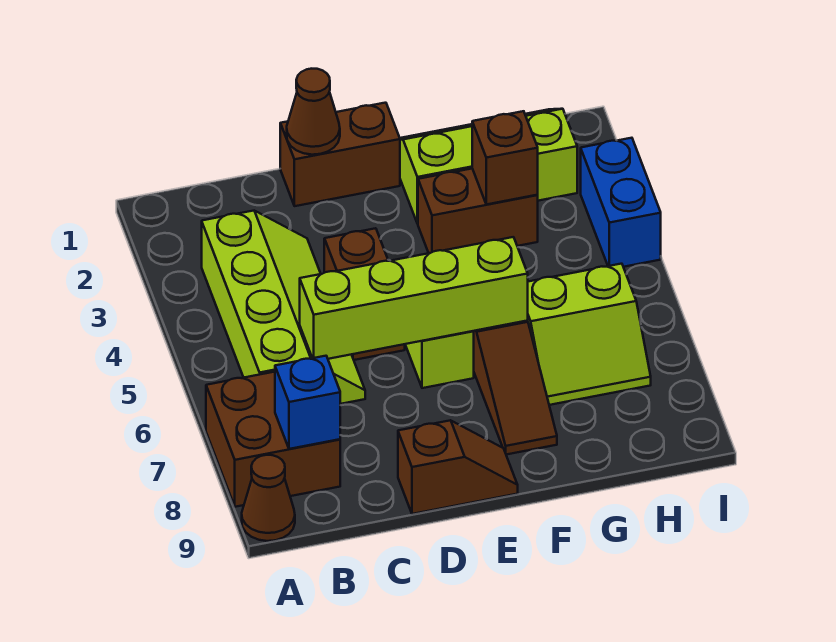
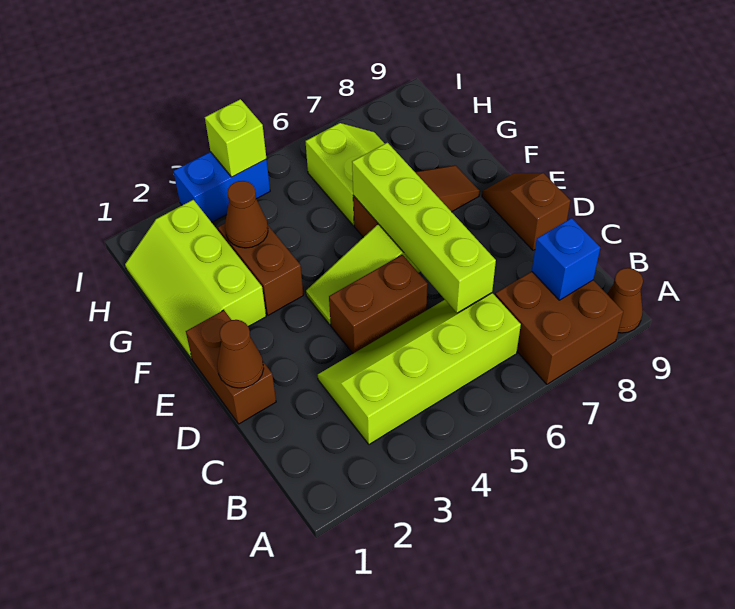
brown brick G3 level 2 -> brown cone G3 level 2
none -> lime brick I4 level 2

